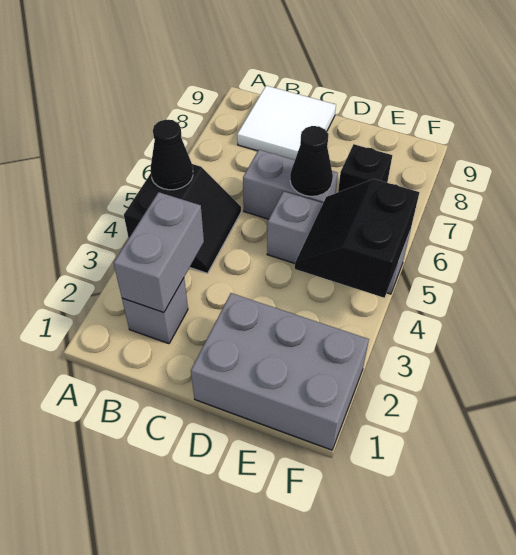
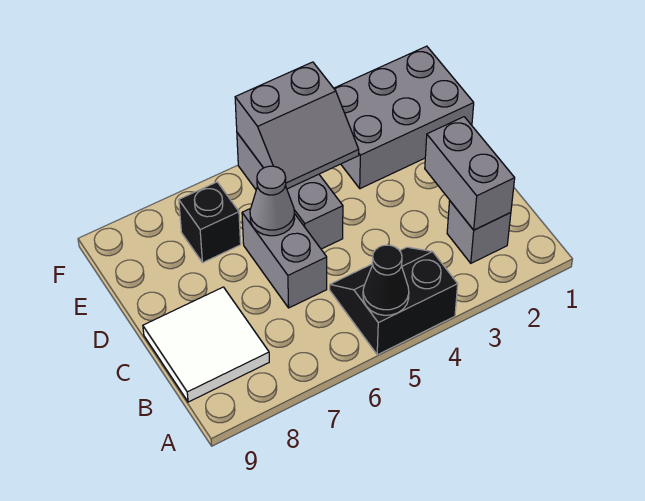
grey brick B2:B3 level 2 -> grey brick B2:C2 level 2
grey brick D1:F2 level 1 -> grey brick E1:F3 level 1
black cone D6 level 2 -> grey cone D6 level 2
black slope E4:F5 level 2 top F -> grey slope E4:F5 level 2 top F

